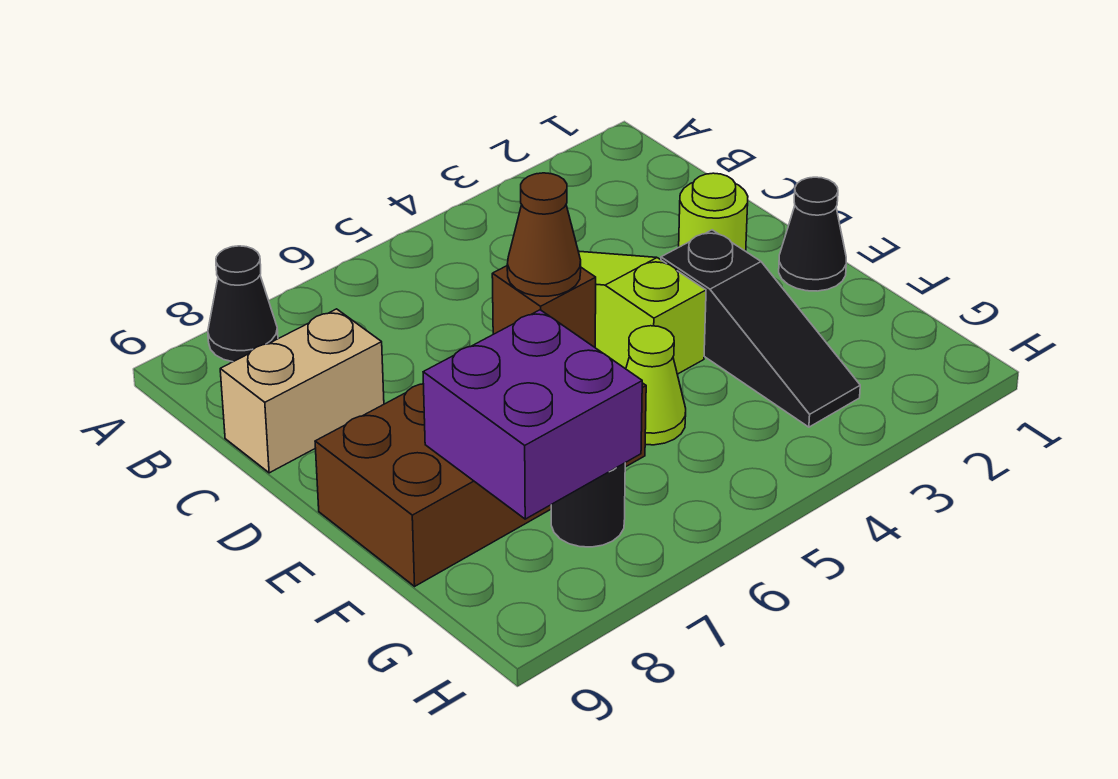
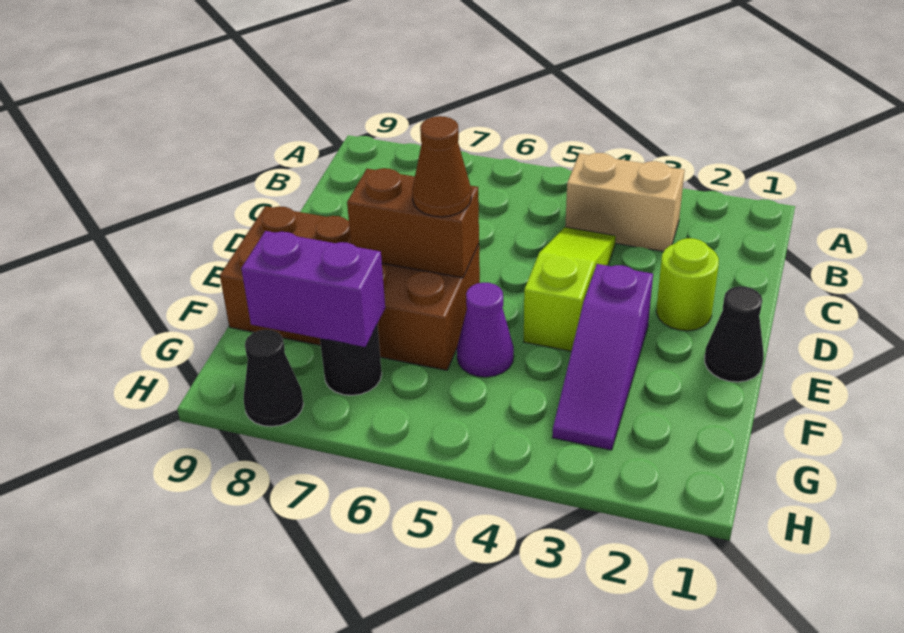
black cone A8 level 1 -> black cone H8 level 1
tan brick C8:C9 level 1 -> tan brick B3:B4 level 1
black slope E3:G3 level 1 top E -> purple slope E3:G3 level 1 top E
brown brick E6 level 2 -> brown brick E6:E7 level 2
lime cone F5 level 1 -> purple cone F5 level 1
purple brick F7:G8 level 2 -> purple brick G7:G8 level 2

